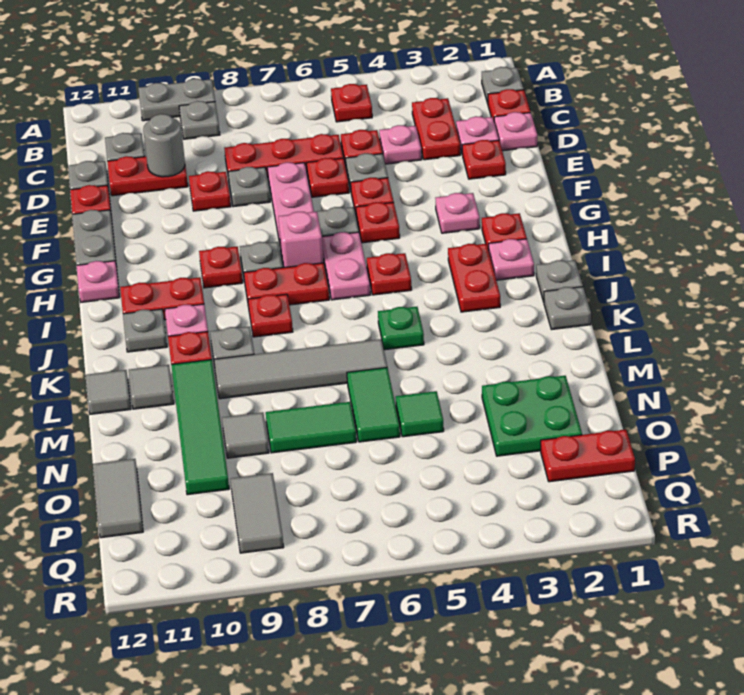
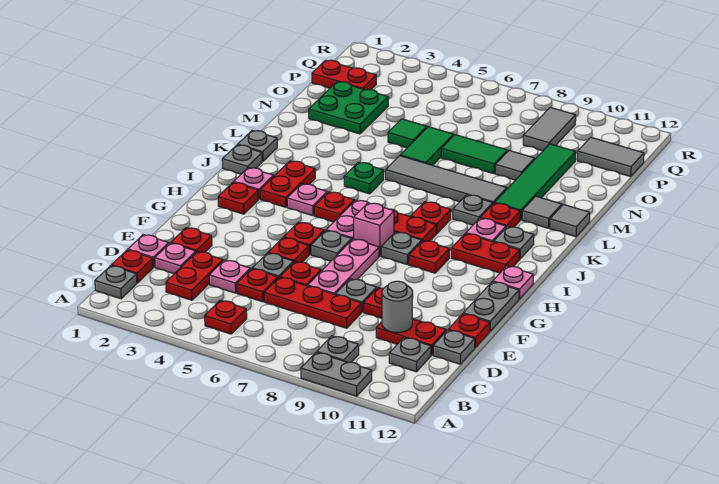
pink plate G3 level 1 -> pink plate I4 level 1
grey tile O12:P12 level 1 -> grey tile P11:P12 level 1

